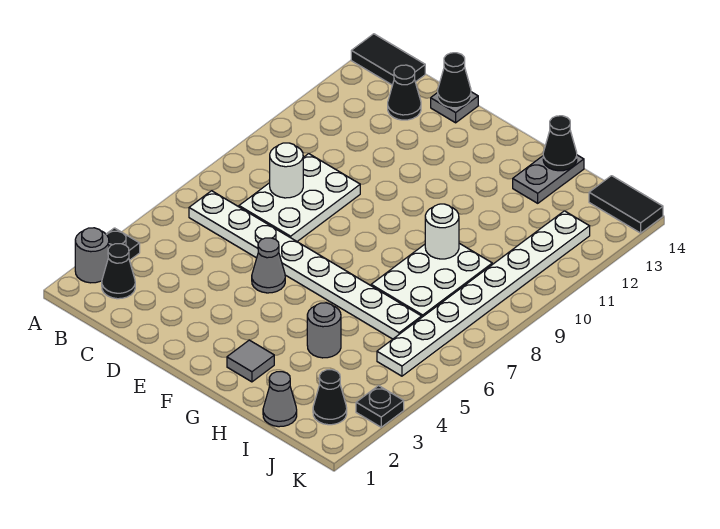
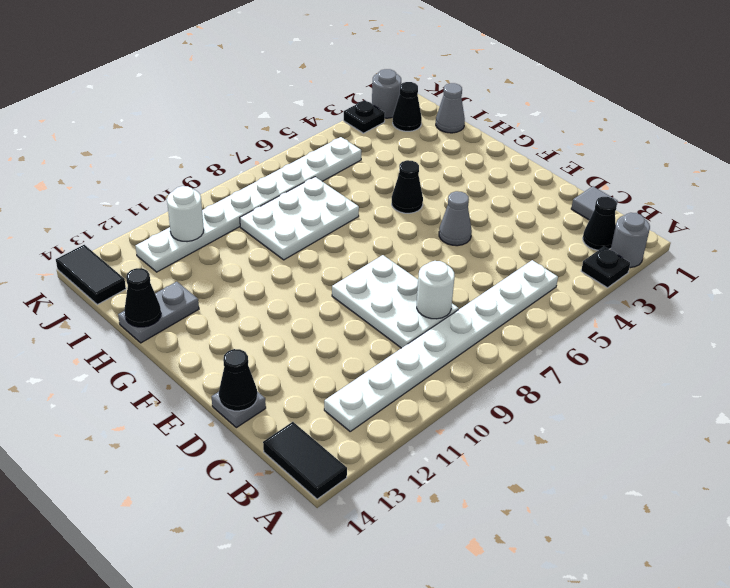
white plate B6:I6 level 1 -> white plate B5:B12 level 1
white plate C7:D9 level 1 -> white plate C8:E9 level 1
black cone C13 level 1 -> black cone G5 level 1
grey tile G2 level 1 -> grey tile C1 level 1
grey round brick H4 level 1 -> grey round brick K2 level 1
white round brick H9 level 2 -> white round brick J11 level 2

